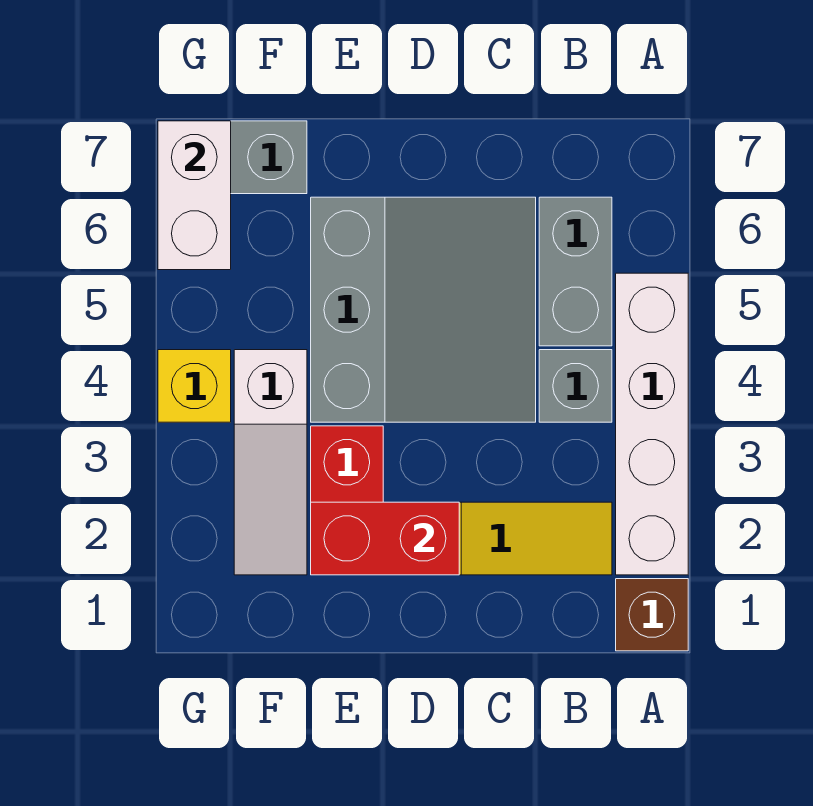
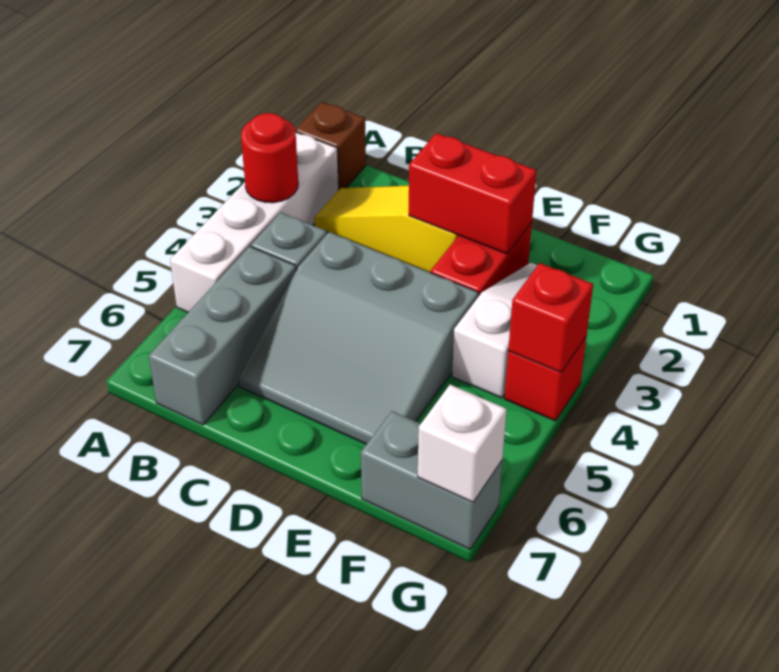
none -> red round brick A3 level 2
grey brick B5:B6 level 1 -> grey brick B5:B7 level 1
grey slope C4:E6 level 1 top E -> grey slope C4:E6 level 1 top 4
yellow brick G4 level 1 -> red brick G4 level 1
none -> red brick G4 level 2
white brick G6:G7 level 2 -> white brick G7 level 2

